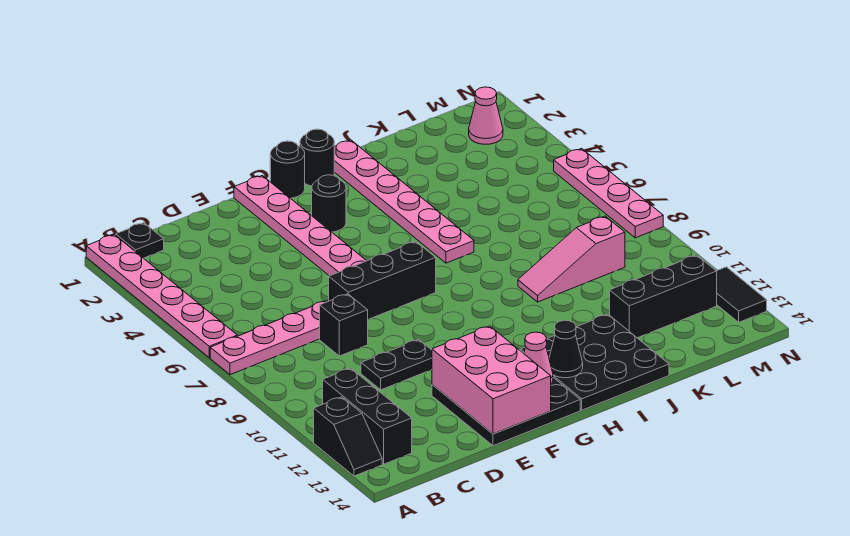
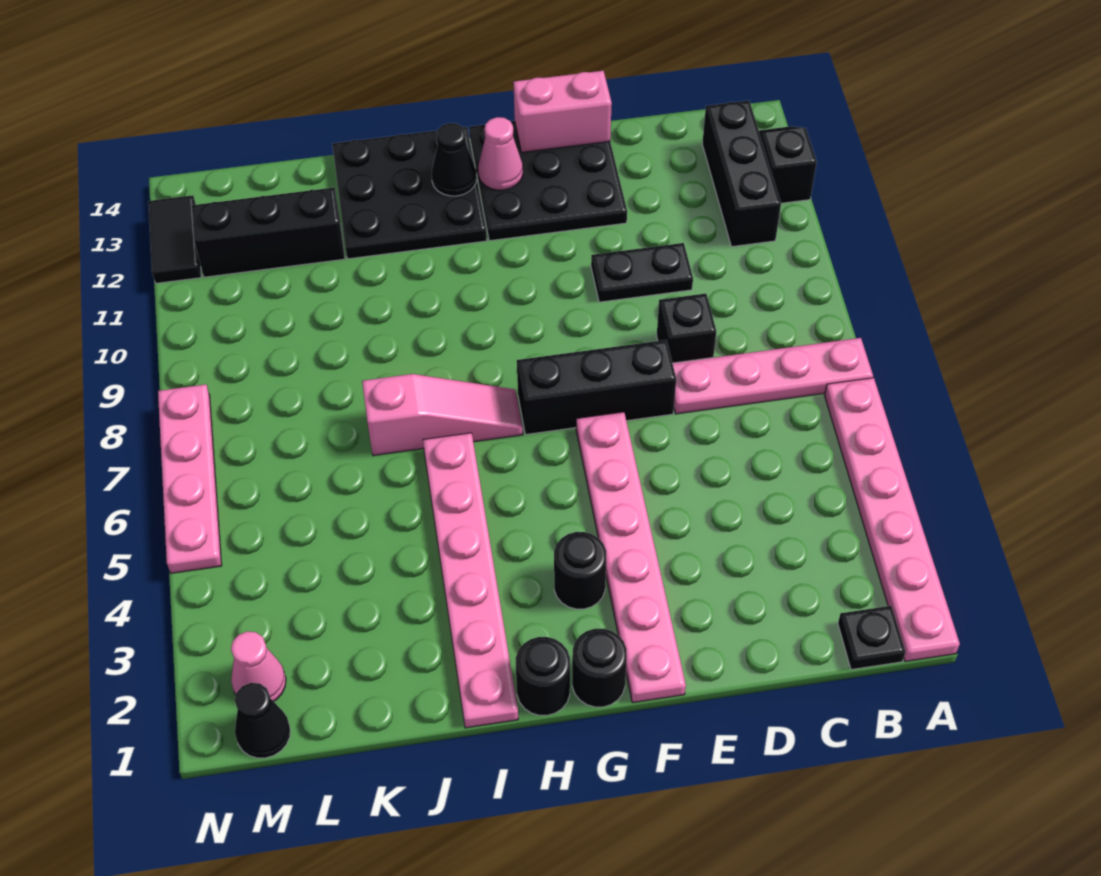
pink brick E12:F14 level 2 -> pink brick E14:F14 level 2
pink slope J9:L9 level 1 top L -> pink slope H7:J7 level 1 top J
none -> black cone M1 level 1

